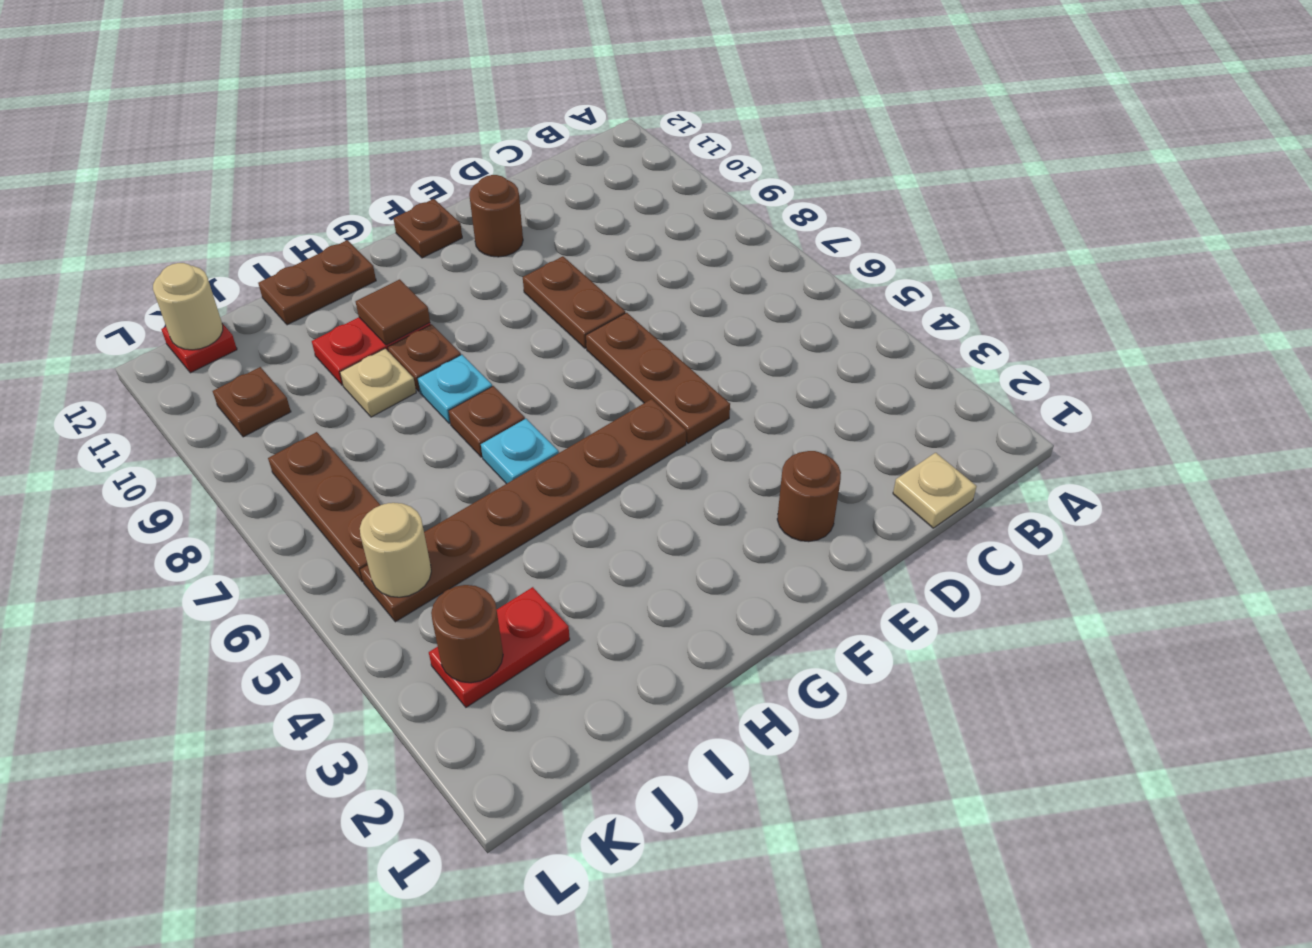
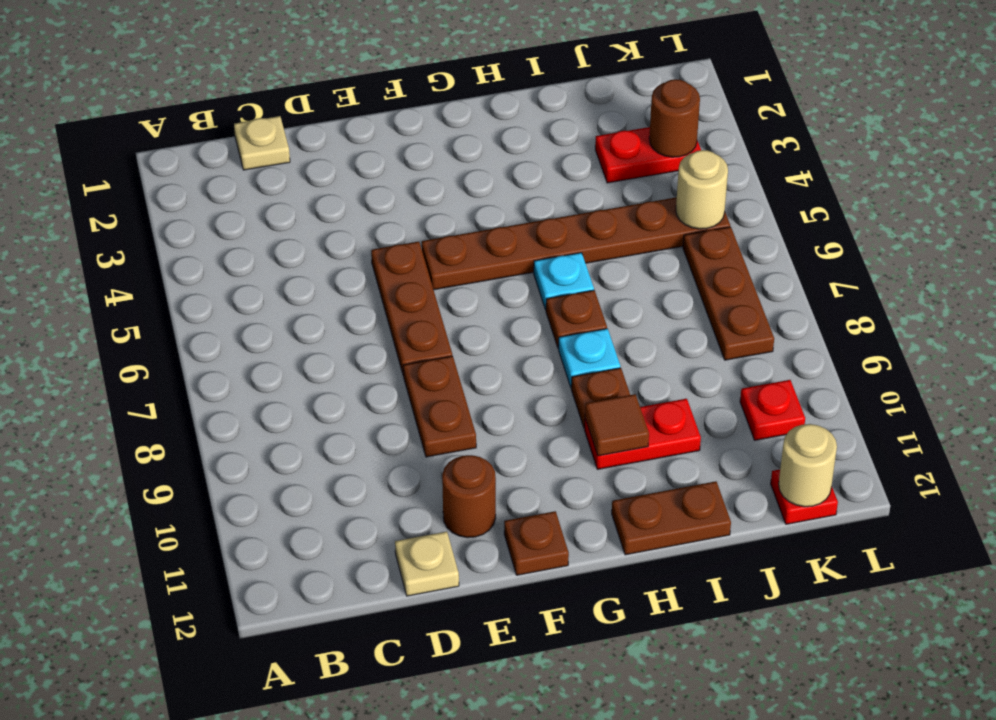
brown round brick E2 level 1 -> none
tan plate I9 level 1 -> tan plate D12 level 1
brown plate K10 level 1 -> red plate K10 level 1

